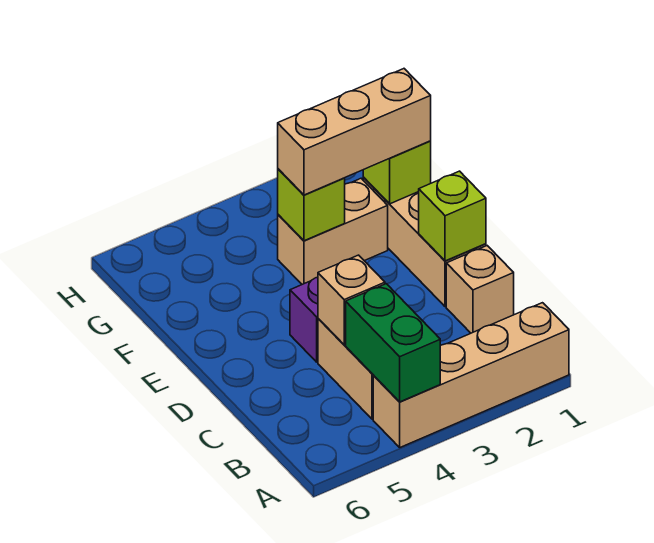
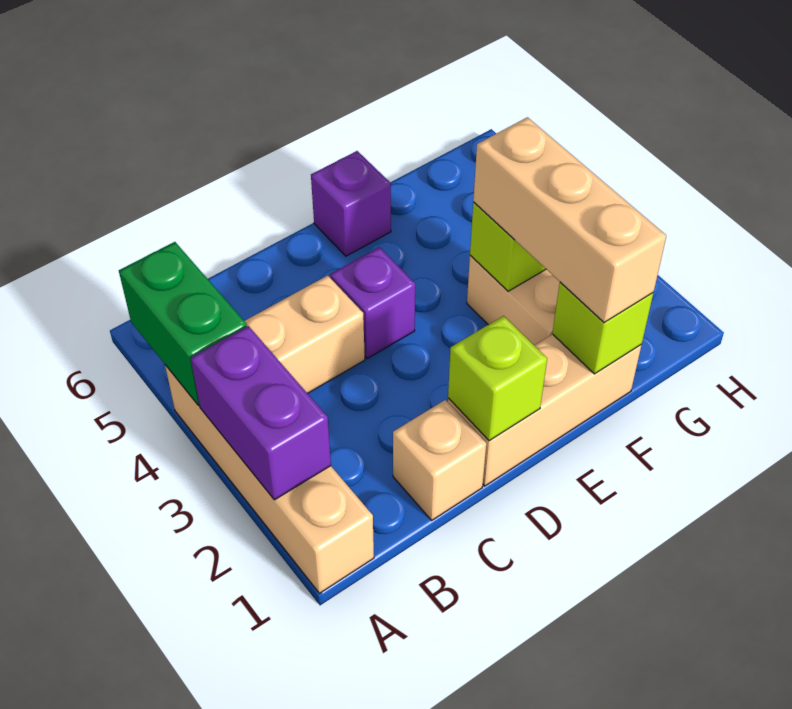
none -> purple brick A2:A3 level 2
green brick A4:B4 level 2 -> green brick A4:A5 level 2
tan brick C4 level 2 -> none
none -> purple brick E6 level 1

